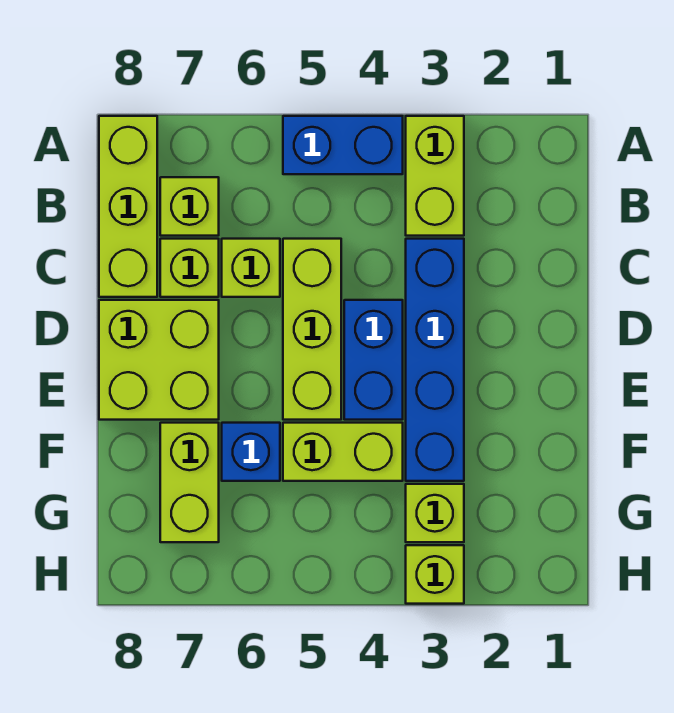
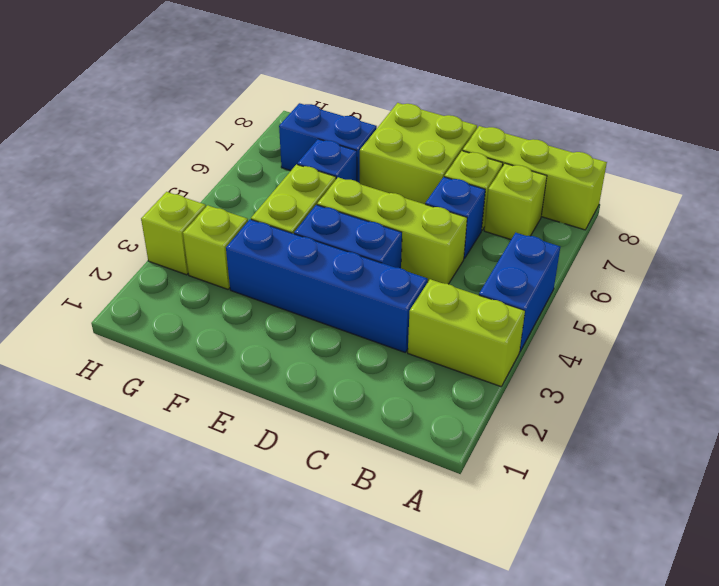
lime brick C6 level 1 -> blue brick C6 level 1
lime brick F7:G7 level 1 -> blue brick F7:G7 level 1

